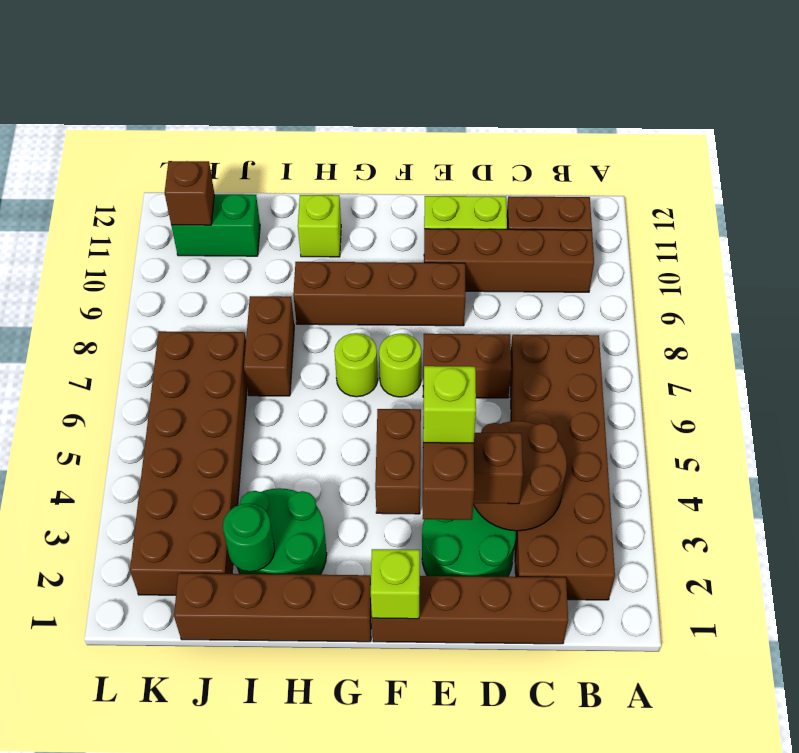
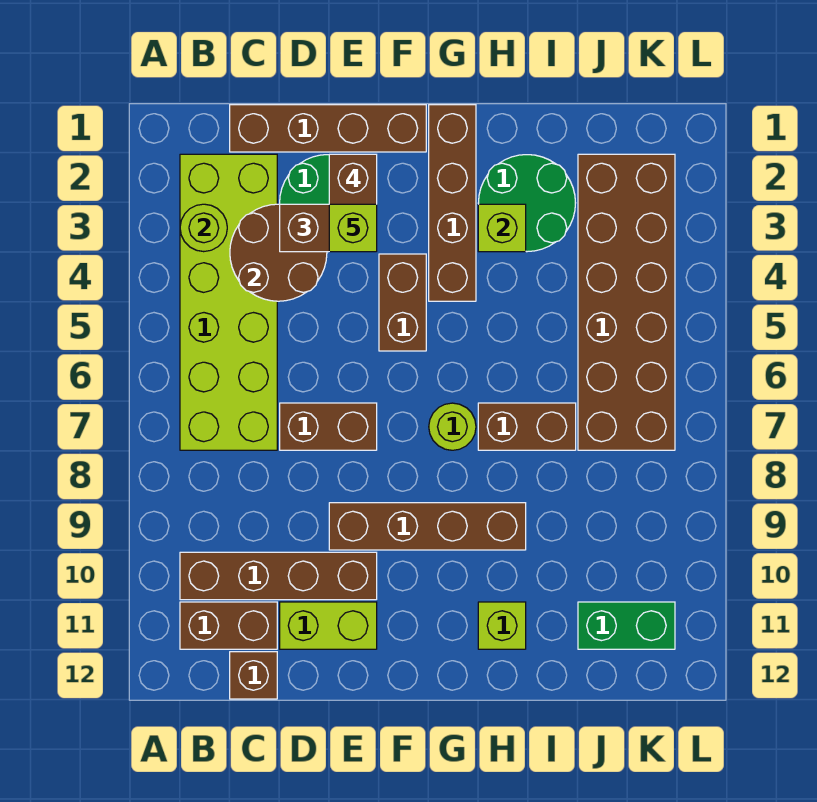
brown brick B2:C7 level 1 -> lime brick B2:C7 level 1
lime brick F1 level 2 -> lime brick H3 level 2
lime round brick F7 level 1 -> lime round brick B3 level 2
brown brick G1:J1 level 1 -> brown brick G1:G4 level 1
green round brick I2 level 2 -> none
brown brick I7:I8 level 1 -> brown brick H7:I7 level 1
brown brick K11 level 2 -> brown brick C12 level 1

